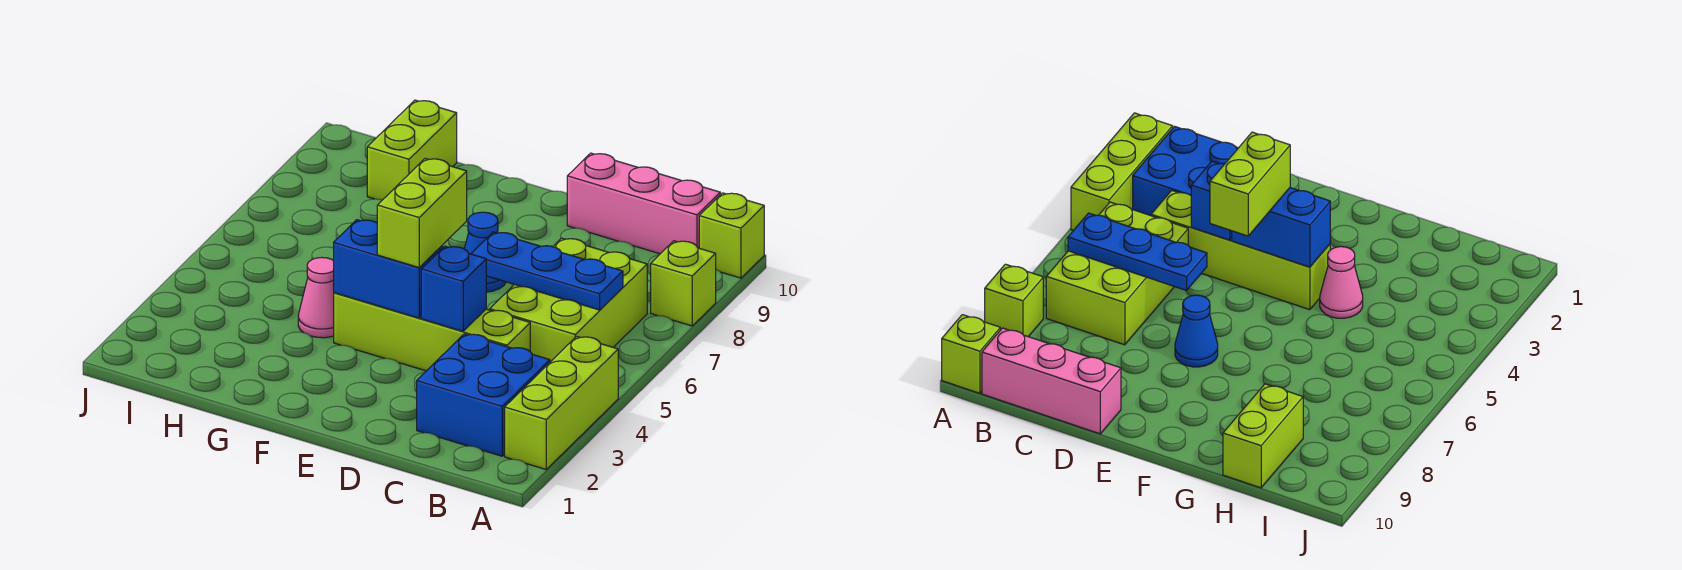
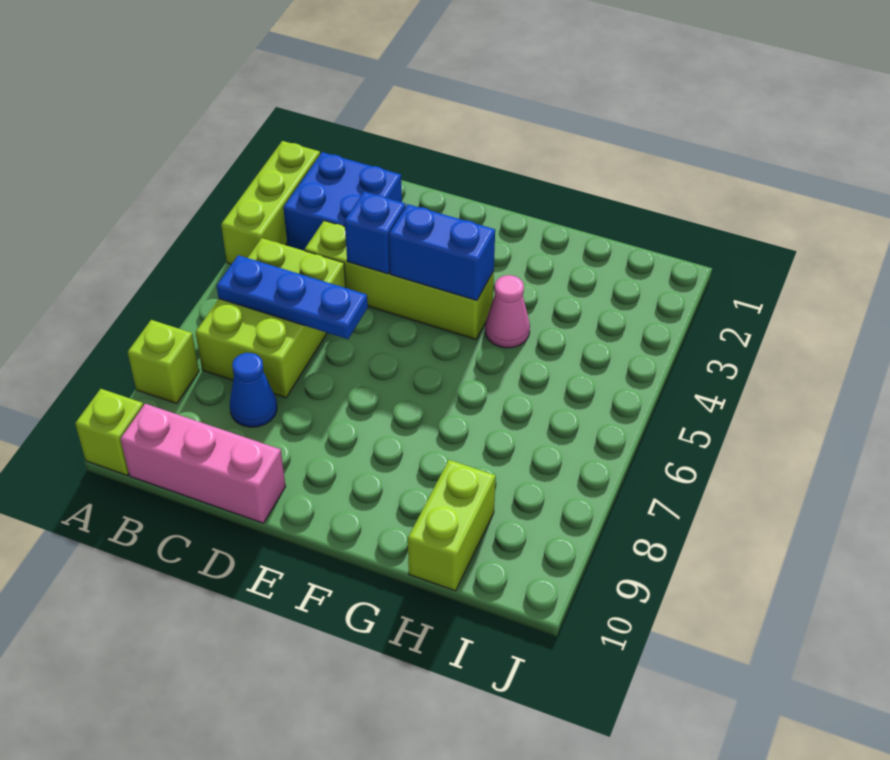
lime brick E4:E5 level 3 -> none
blue cone E7 level 1 -> blue cone C8 level 1

